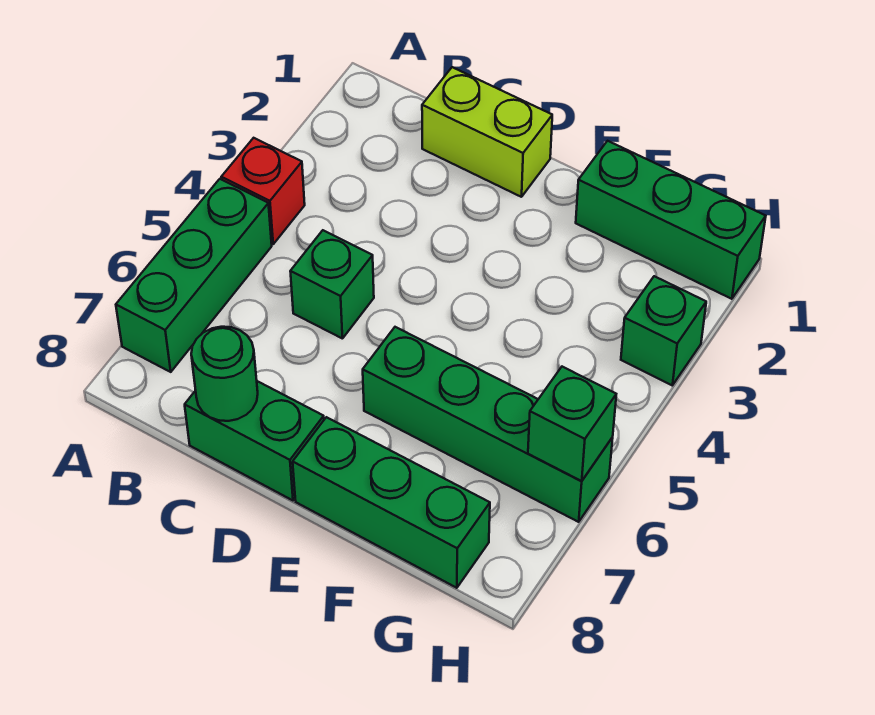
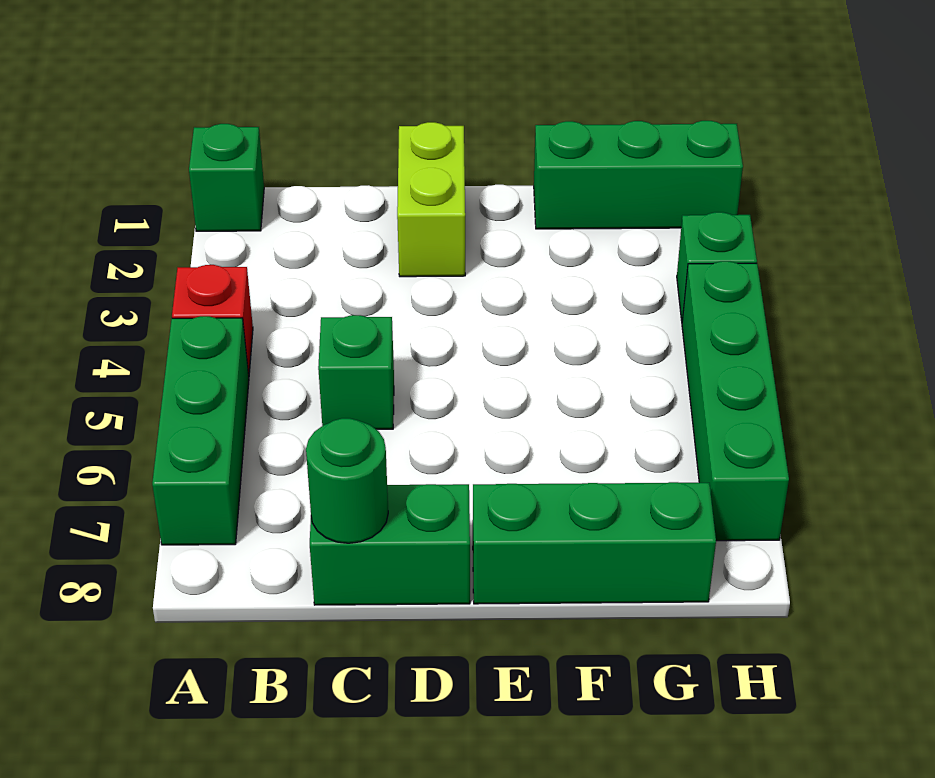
lime brick C1:D1 level 1 -> lime brick D1:D2 level 1
green brick E6:H6 level 1 -> green brick H4:H7 level 1
green brick H6 level 2 -> green brick A1 level 1

